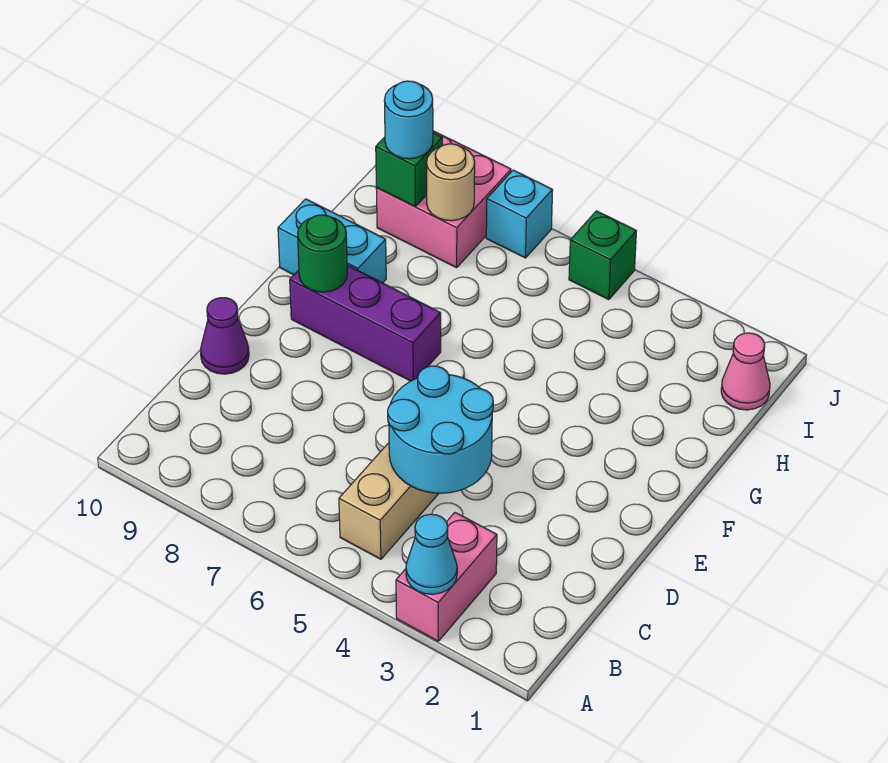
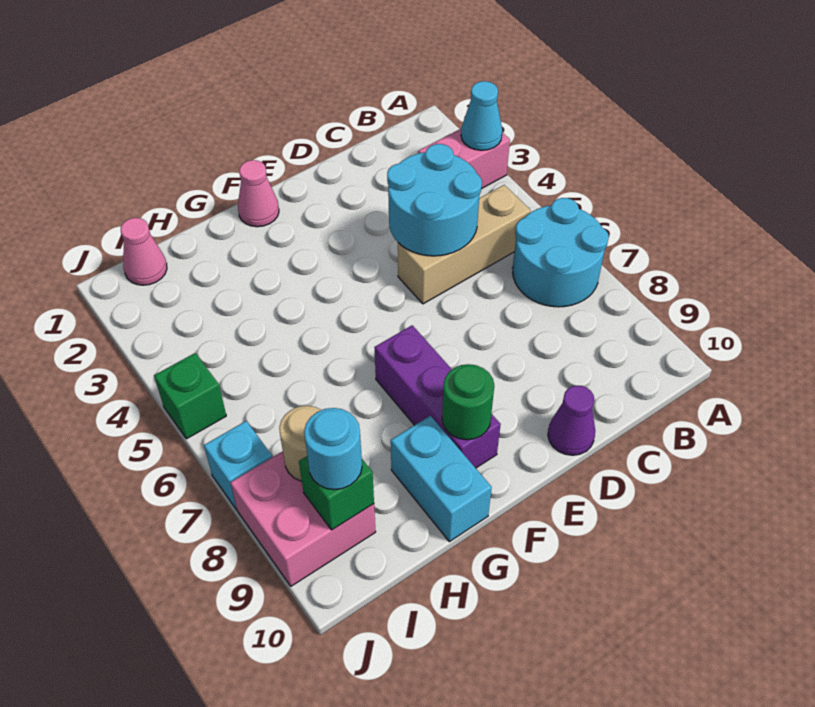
none -> cyan round brick A6:B7 level 1
none -> pink cone F1 level 1

